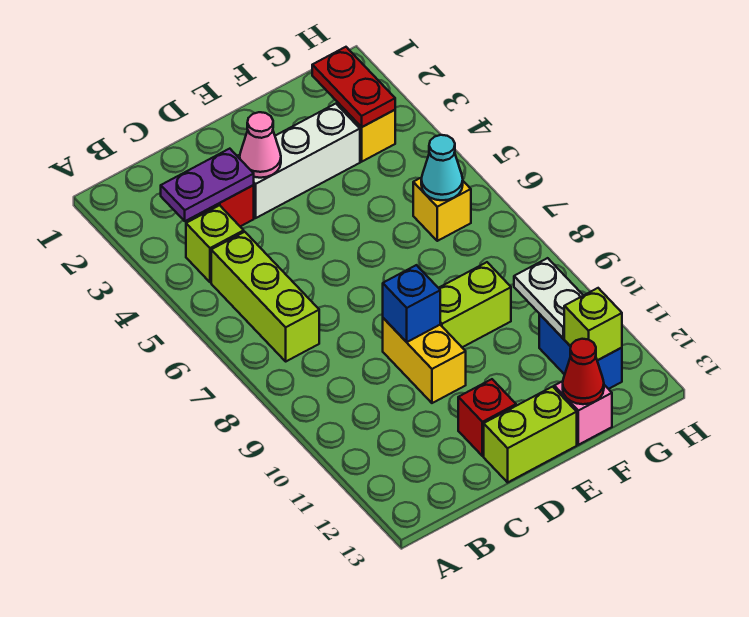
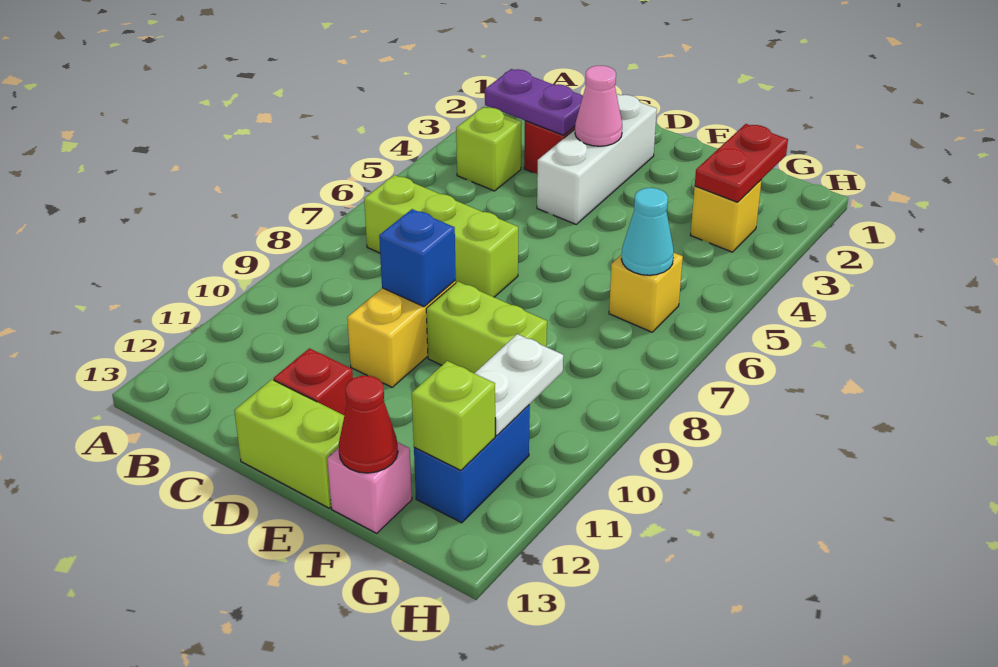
lime brick B5:B7 level 1 -> lime brick B7:D7 level 1
white brick D3:F3 level 1 -> white brick D2:D4 level 1

